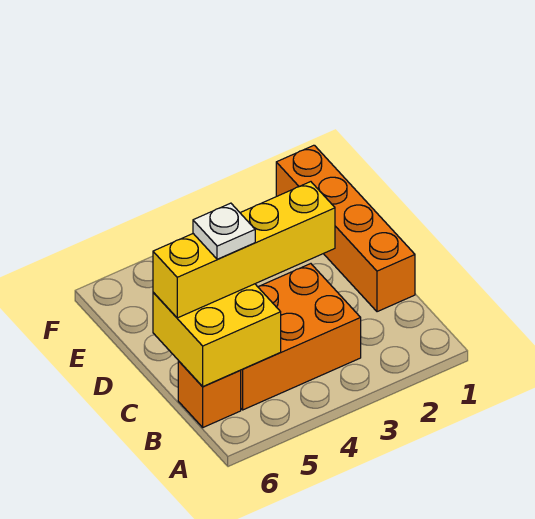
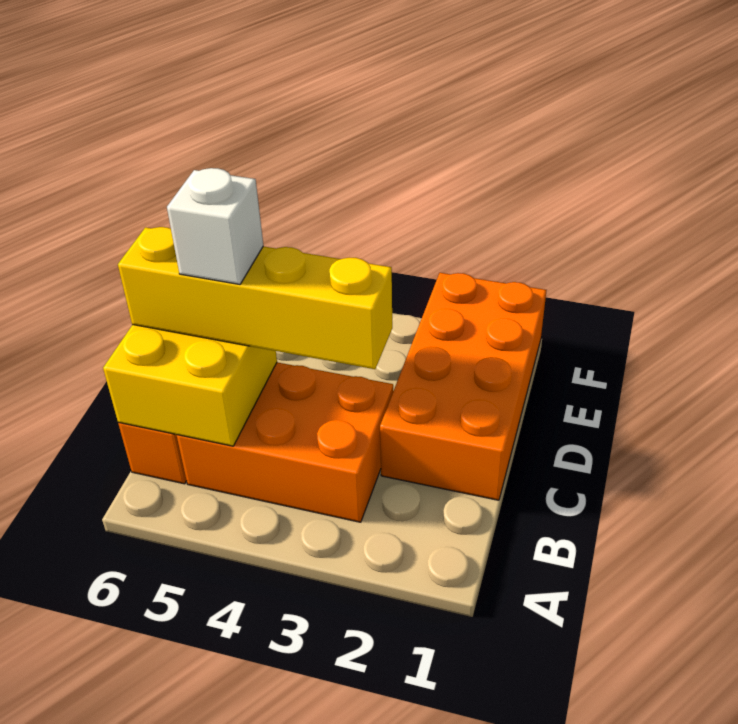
orange brick C1:F1 level 1 -> orange brick C1:F2 level 1
white plate C5 level 4 -> white brick C5 level 4

